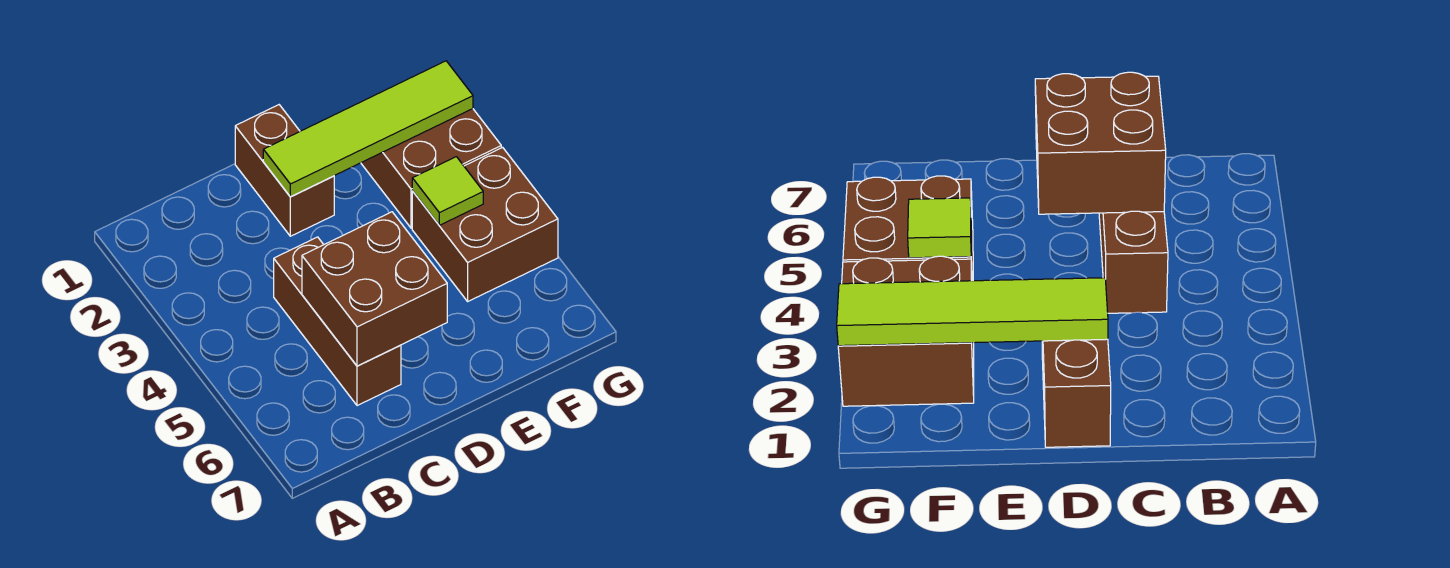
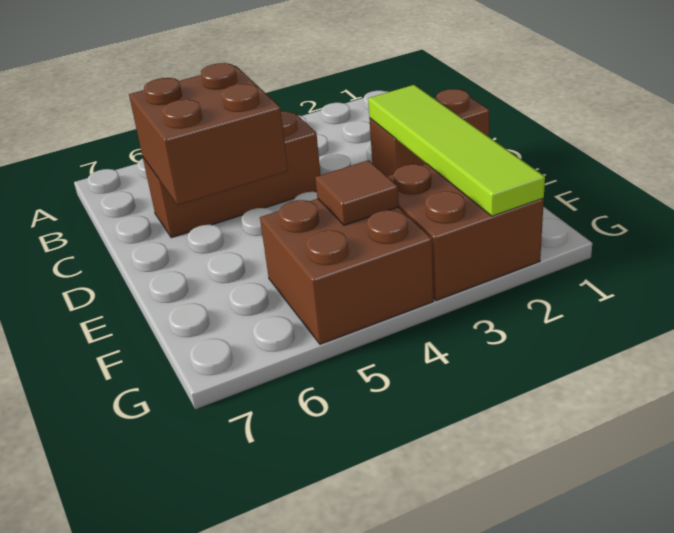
lime tile F4 level 2 -> brown tile F4 level 2

